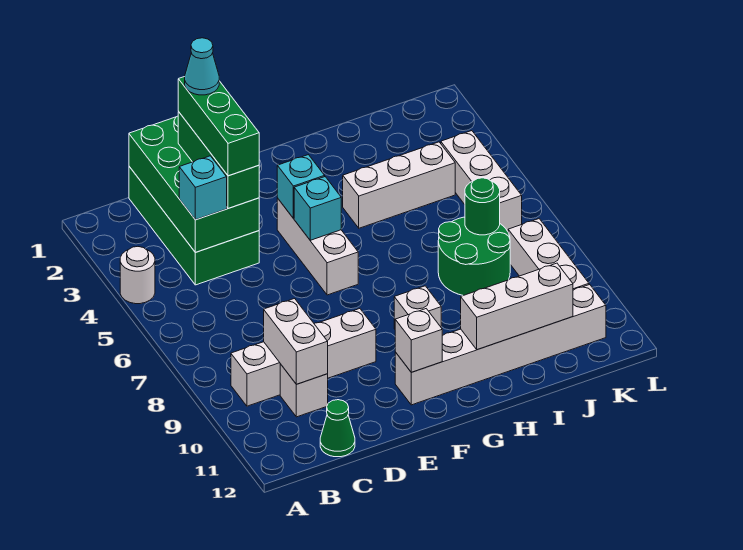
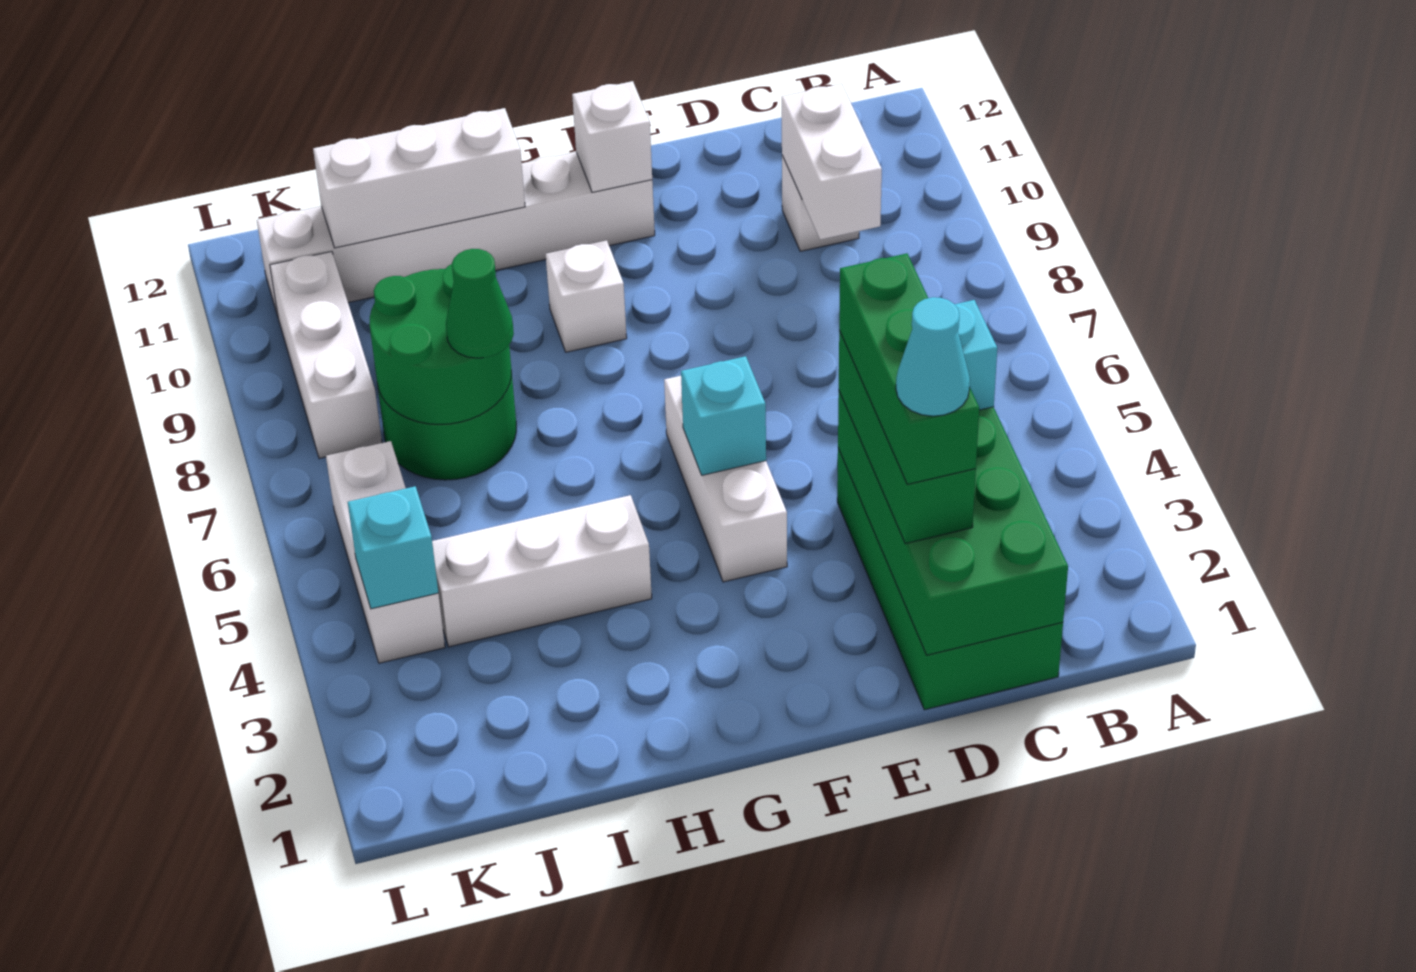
white round brick A4 level 1 -> none
white brick B9:E9 level 1 -> none
green cone C12 level 1 -> green cone I7 level 3
cyan brick F4 level 2 -> cyan brick K4 level 2
green round brick J7 level 2 -> green round brick I7:J8 level 2

